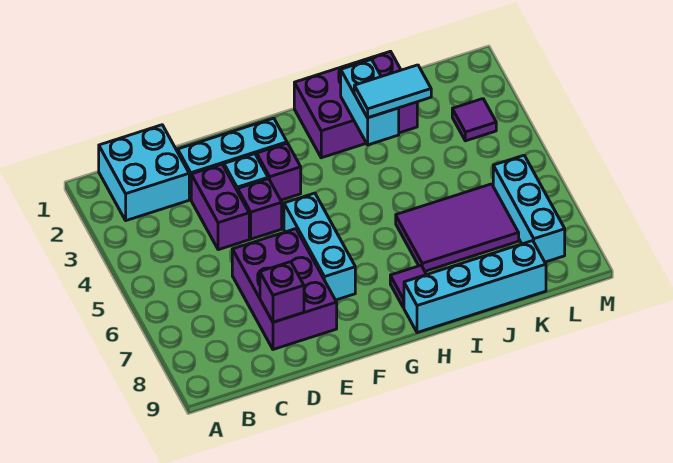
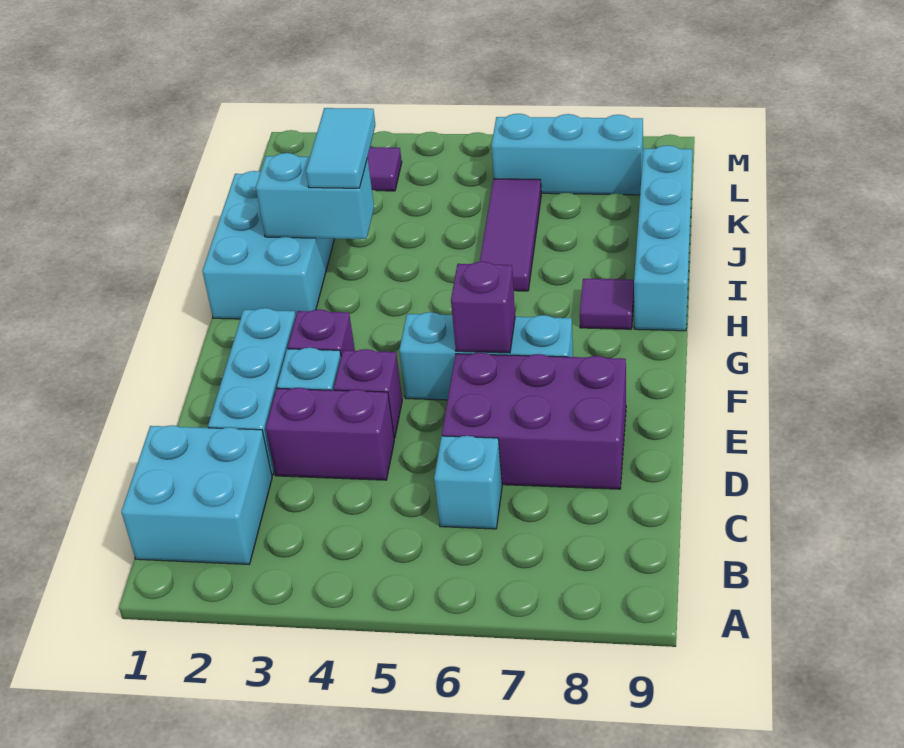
none -> cyan brick C6 level 1
purple brick D8 level 2 -> purple brick F6 level 2
purple brick H1:J2 level 1 -> cyan brick H1:J2 level 1
purple tile I6:K7 level 1 -> purple tile I6:K6 level 1

